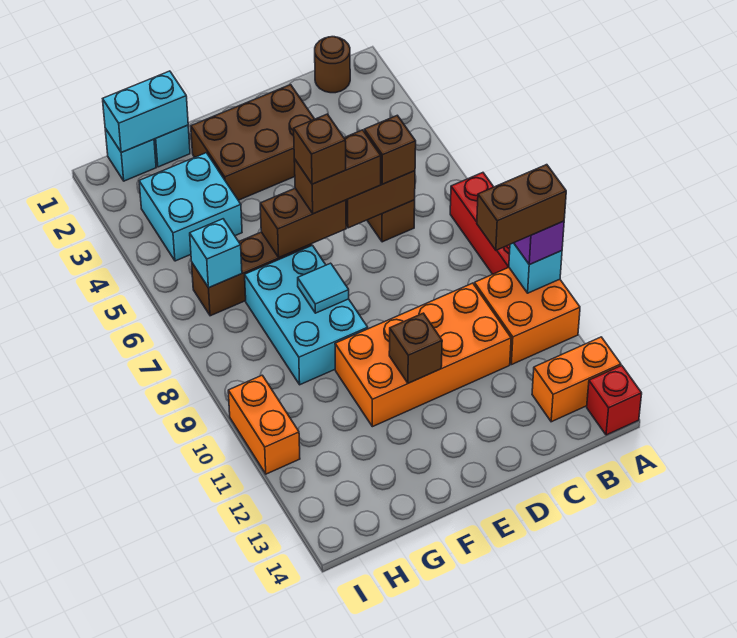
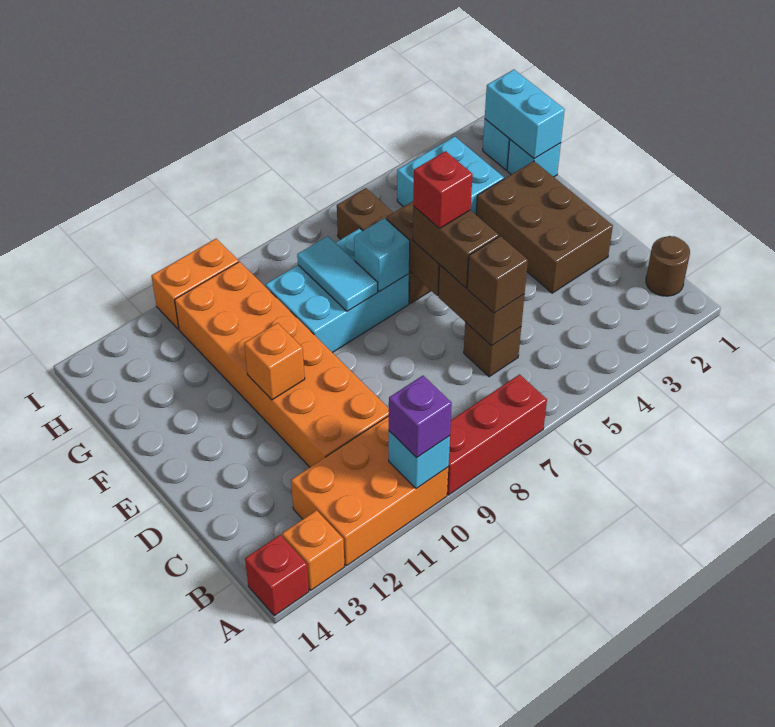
orange brick A10:B11 level 1 -> orange brick A10:B12 level 1
brown brick A10:B10 level 4 -> none
orange brick A13:B13 level 1 -> orange brick A13 level 1
orange brick C10:F11 level 1 -> orange brick C10:H11 level 1
brown brick E6 level 4 -> red brick E6 level 4
brown brick E11 level 2 -> orange brick E11 level 2
cyan tile F8 level 2 -> cyan tile F8:G8 level 2
cyan brick H6 level 2 -> cyan brick F7 level 2

